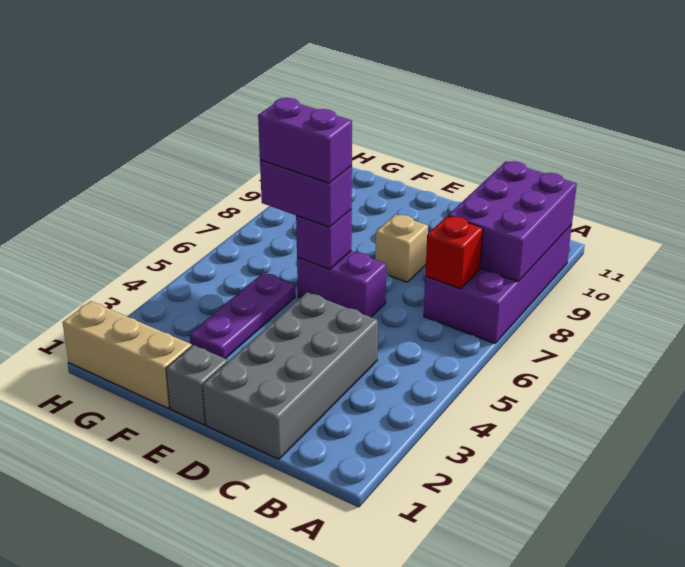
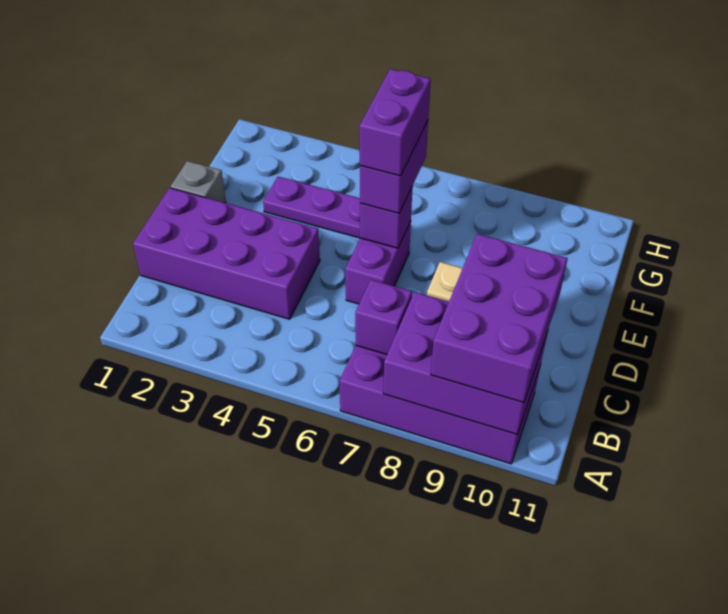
none -> purple brick A9:C10 level 3
red brick B7 level 2 -> purple brick B7 level 2
grey brick C1:D4 level 1 -> purple brick C1:D4 level 1
tan brick F1:H1 level 1 -> none

